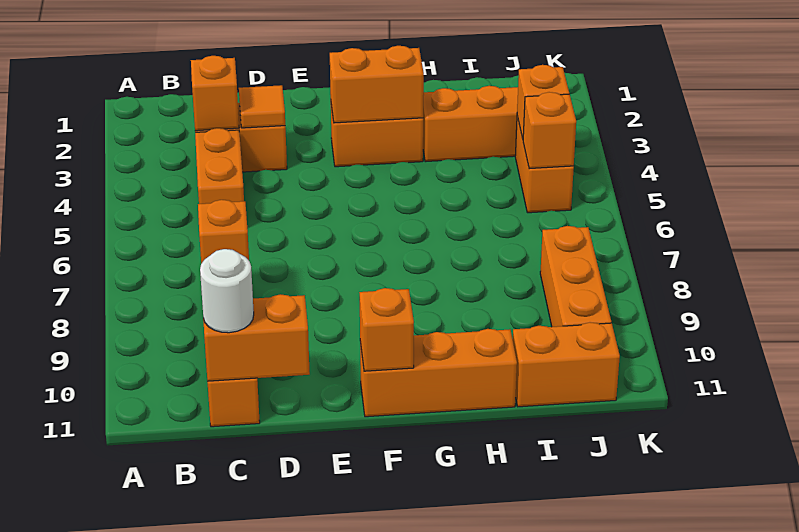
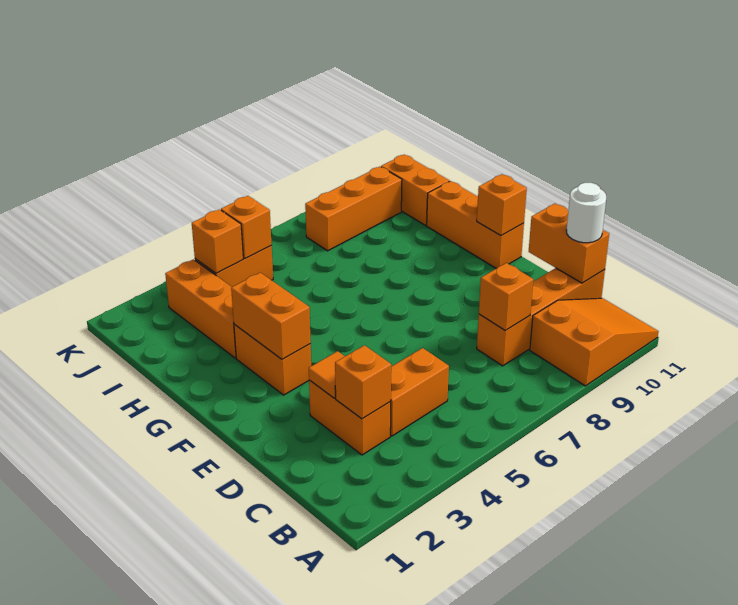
none -> orange slope A9:B11 level 1 top 9

